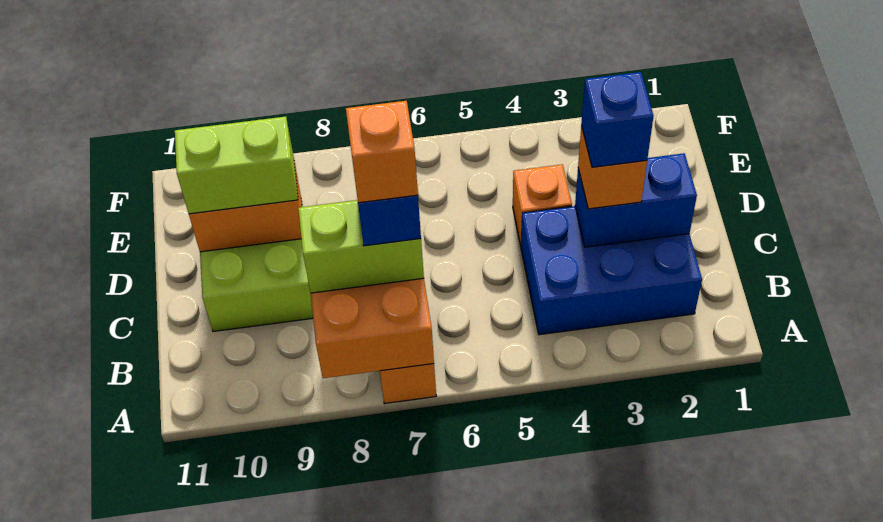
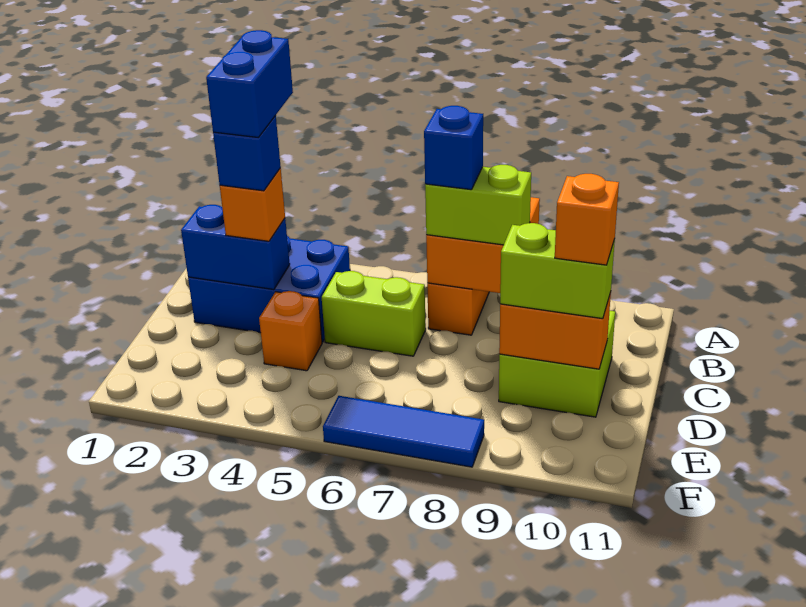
none -> blue brick B3:C3 level 5
orange brick B7 level 5 -> orange brick D10 level 4
none -> lime brick C5:C6 level 1
none -> blue tile F6:F8 level 1

